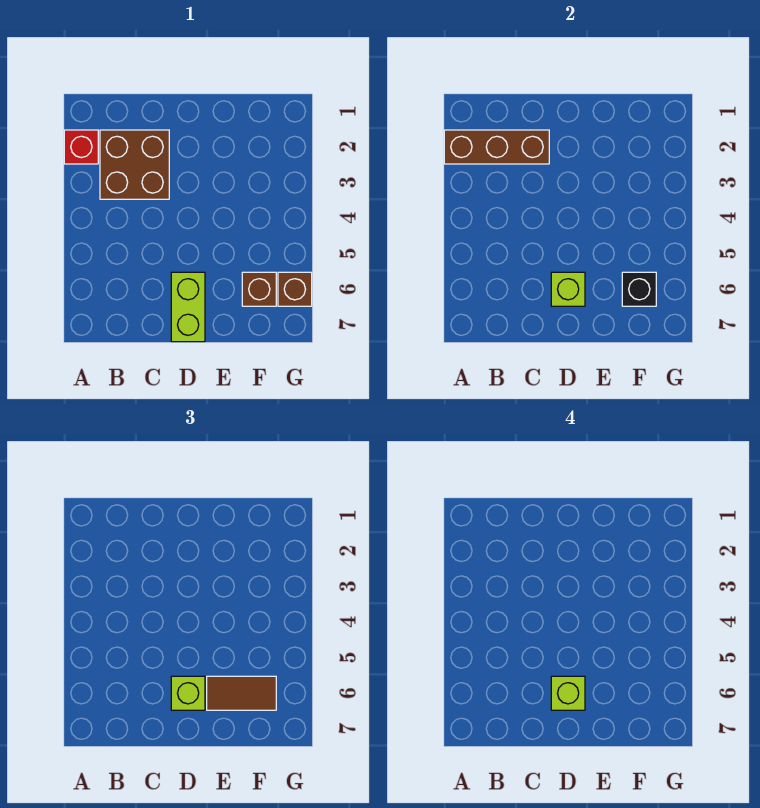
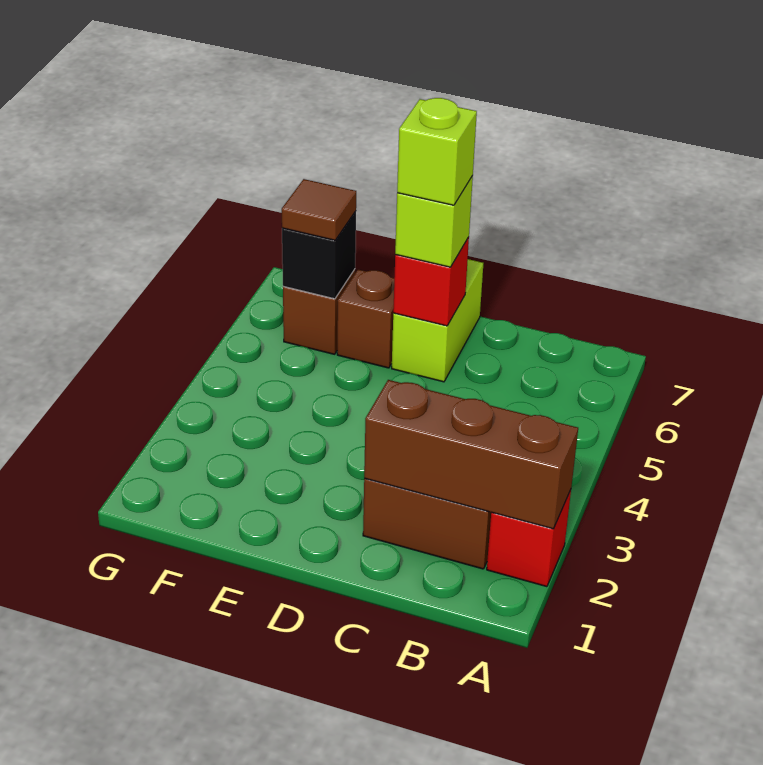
lime brick D6 level 2 -> red brick D6 level 2
brown tile E6:F6 level 3 -> brown tile F6 level 3
brown brick G6 level 1 -> brown brick E6 level 1

